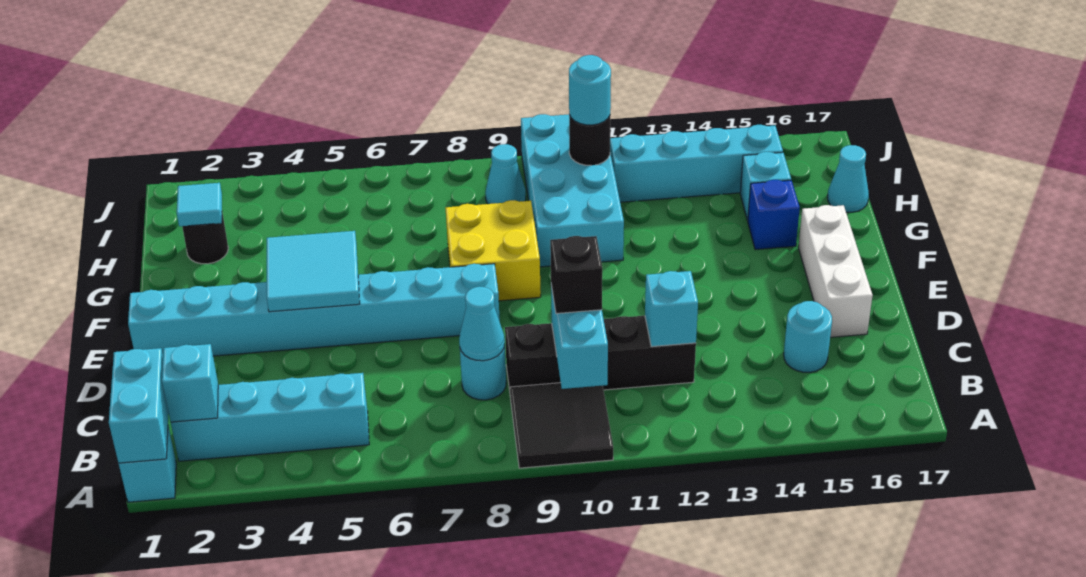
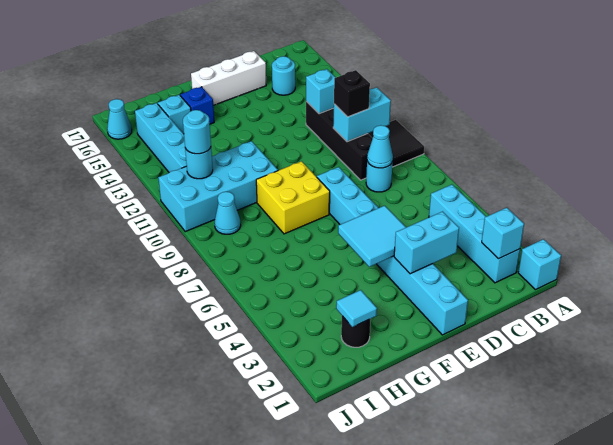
cyan brick A1:B1 level 2 -> cyan brick D3:E3 level 2
cyan cone H17 level 1 -> cyan cone J16 level 1
black round brick I11 level 2 -> cyan round brick I11 level 2

